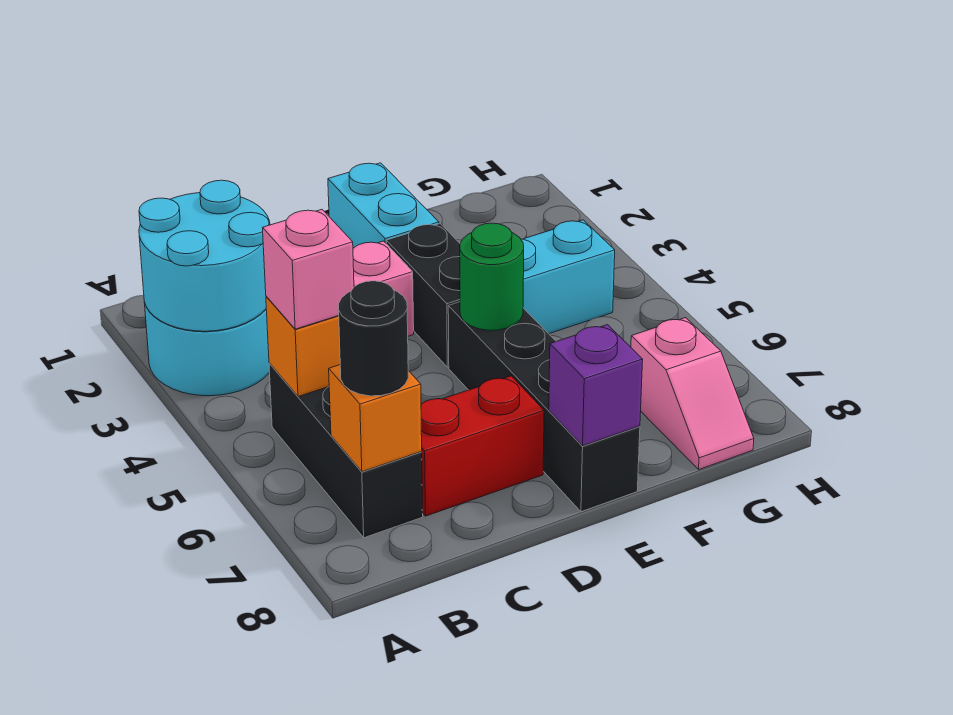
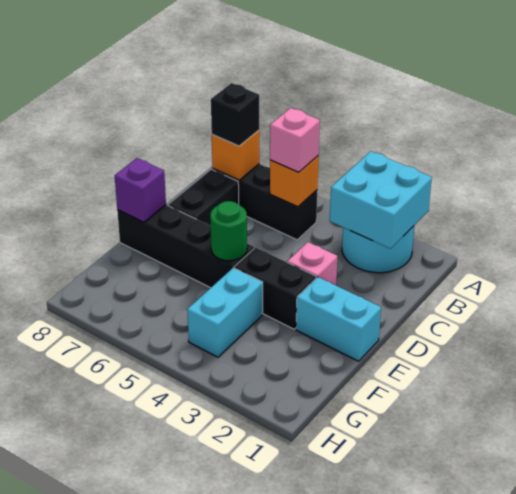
cyan round brick A2:B3 level 2 -> cyan brick A2:B3 level 2
black round brick B7 level 3 -> black brick B7 level 3
red brick C7:D7 level 1 -> black brick C7:D7 level 1
pink slope G7:G8 level 1 top 7 -> none

